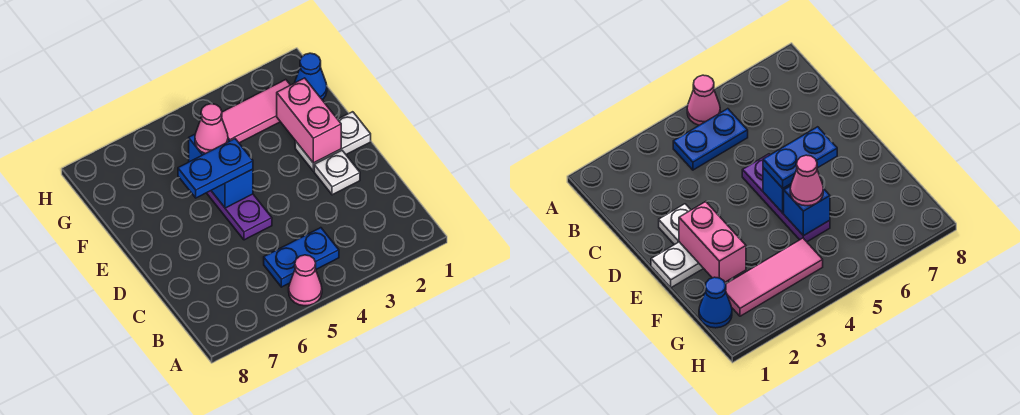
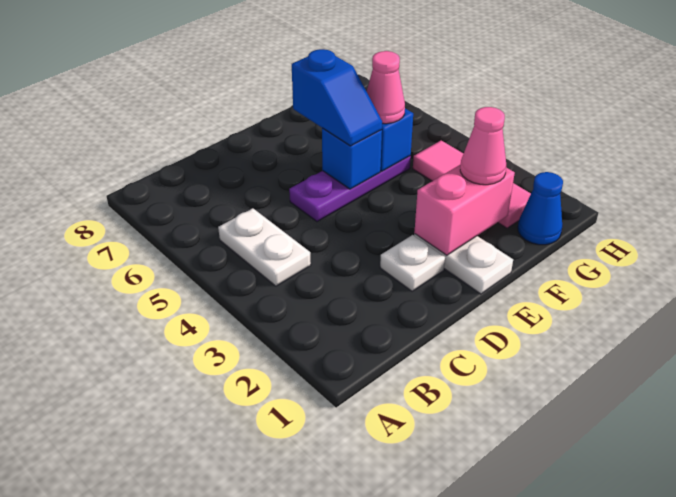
pink cone A5 level 1 -> pink cone F2 level 3
blue plate B4:B5 level 1 -> white plate B4:B5 level 1
blue plate E5:E6 level 3 -> blue slope E5:E6 level 3 top 6

